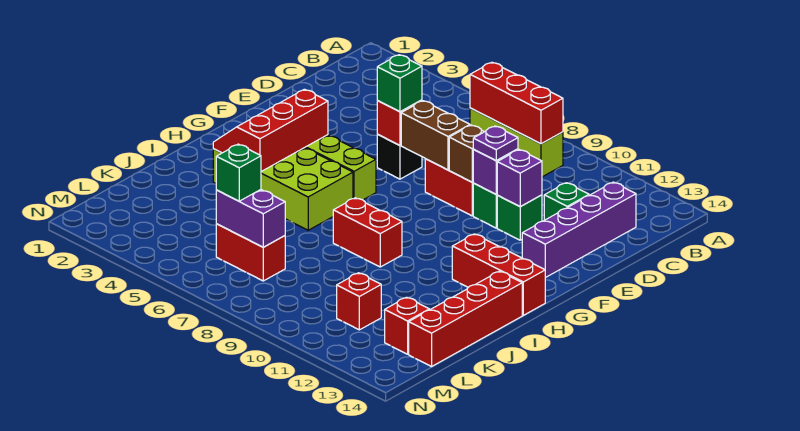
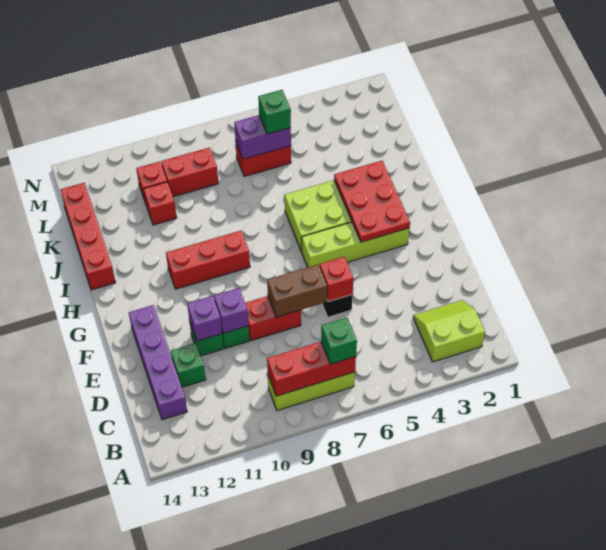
none -> lime slope B2:C3 level 1 top B
green brick E6 level 3 -> green brick B7 level 3
brown brick E9 level 2 -> none
purple plate E10 level 3 -> none
red slope G3:I4 level 2 top 4 -> red plate G3:I4 level 2
red brick H12:H14 level 1 -> red brick H9:H11 level 1
red brick I8:I9 level 1 -> red brick L9:L10 level 1
red brick L13 level 1 -> red brick K11 level 1

